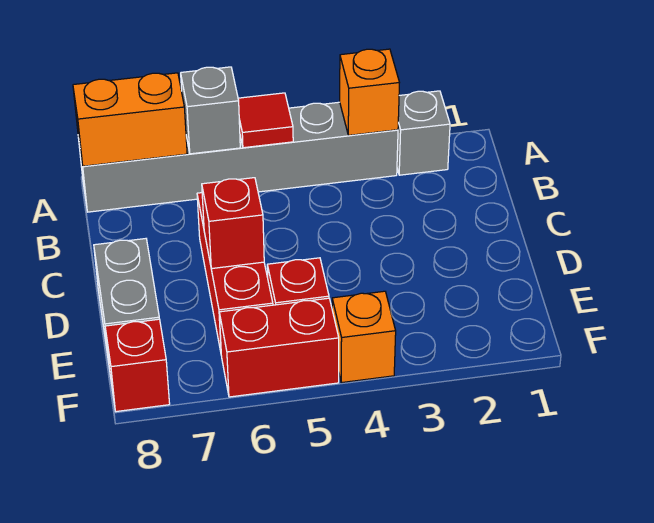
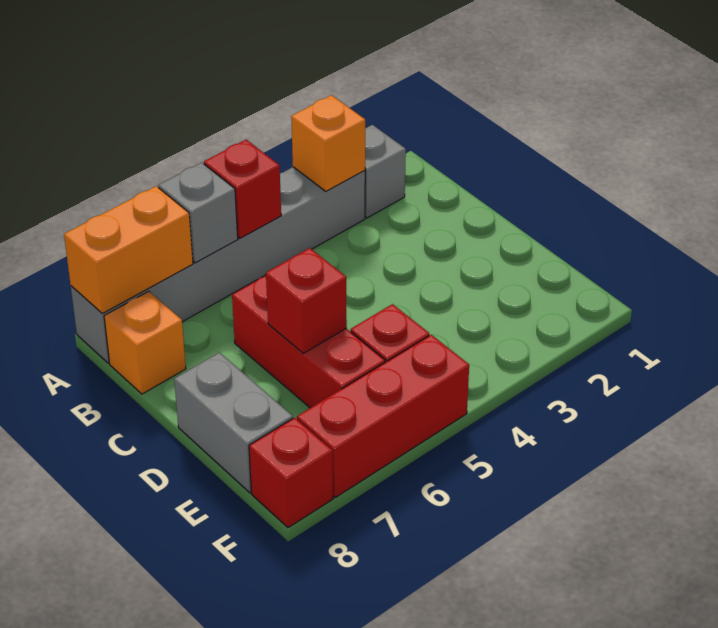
red tile A5 level 2 -> red brick A5 level 2
orange brick F4 level 1 -> orange brick B8 level 1
red brick F5:F6 level 1 -> red brick F5:F7 level 1

